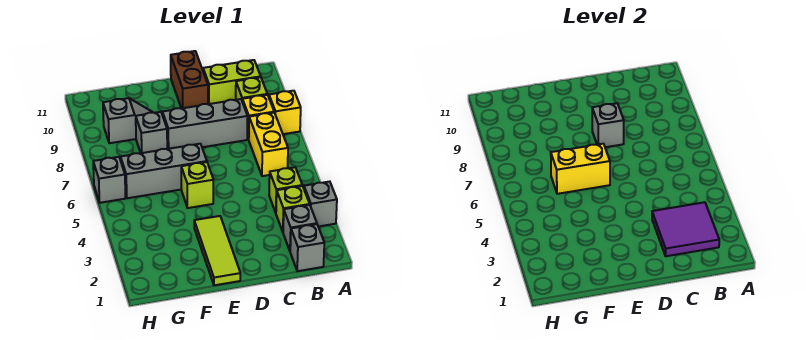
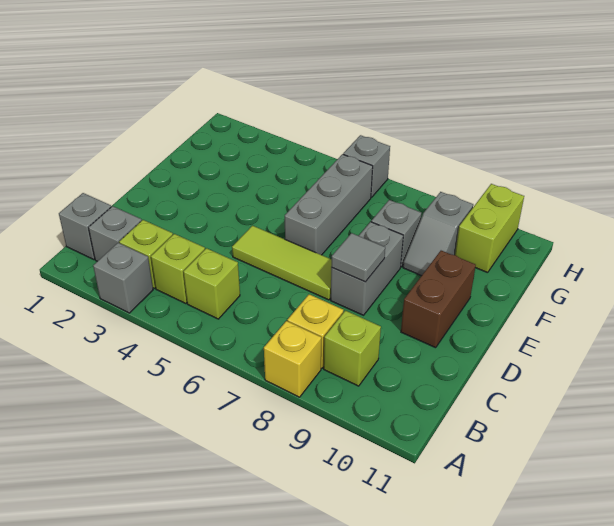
purple tile B2:C3 level 2 -> none
yellow brick B6:B7 level 1 -> none
lime brick B10:C10 level 1 -> lime brick G10:H10 level 1
grey brick C8:E8 level 1 -> grey brick D8:E8 level 1
grey brick D8 level 2 -> grey tile D8 level 2
brown brick D10:D11 level 1 -> brown brick D10:E10 level 1
lime tile E1:E3 level 1 -> lime tile D5:D7 level 1
lime brick E5 level 1 -> lime brick B5 level 1
yellow brick E6:F6 level 2 -> none

